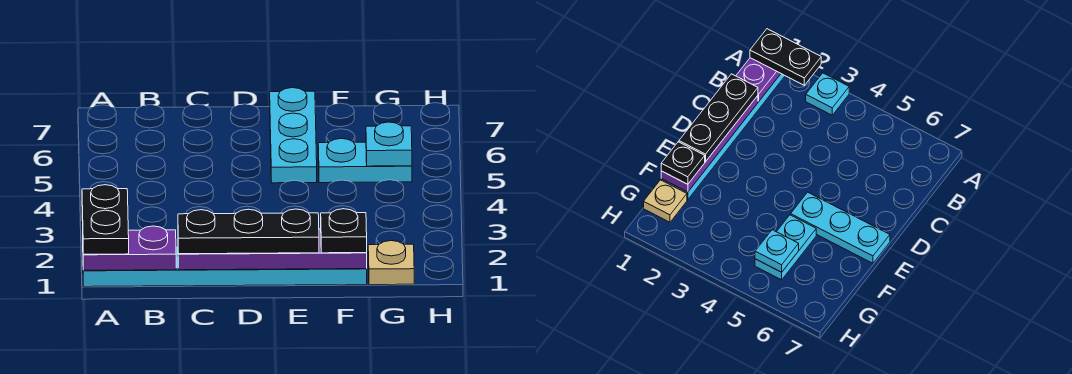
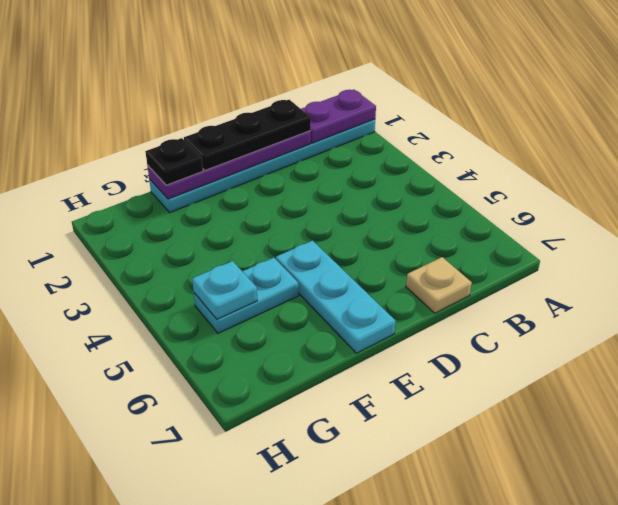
black plate A1:A2 level 3 -> none
cyan plate A3 level 1 -> none
tan plate G1 level 1 -> tan plate C7 level 1

